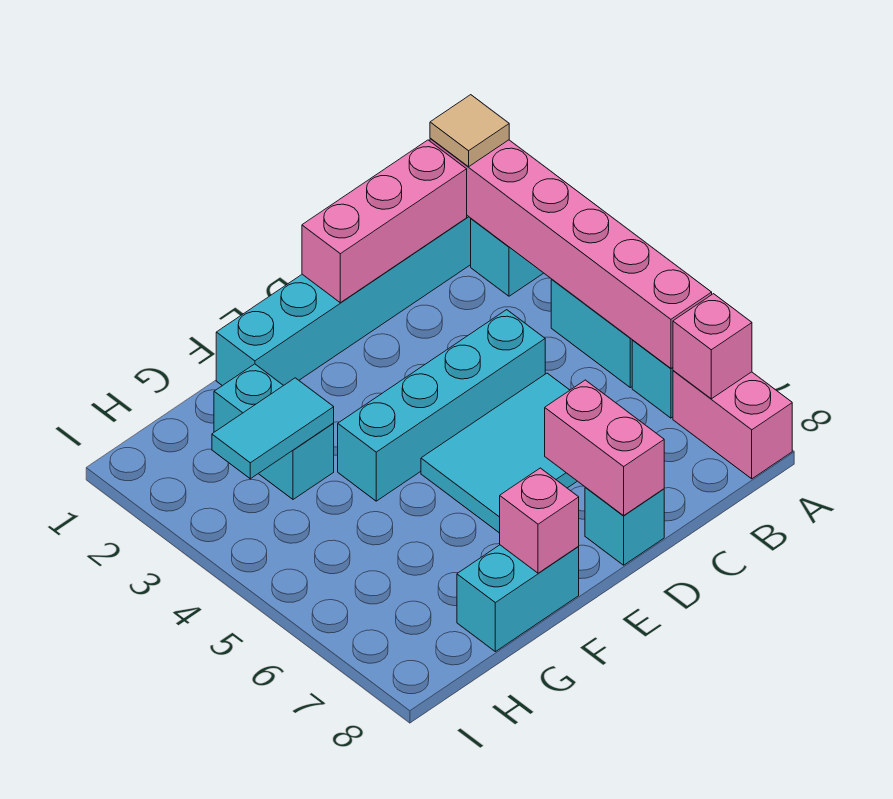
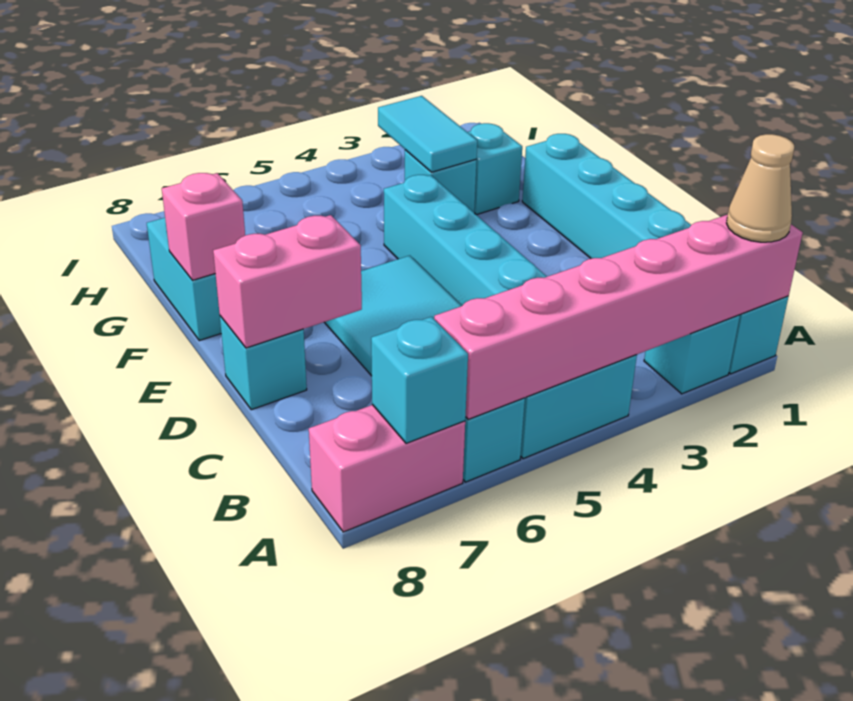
tan tile A1 level 3 -> tan cone A1 level 3
pink brick A7 level 2 -> cyan brick A7 level 2
pink brick B1:D1 level 2 -> none

